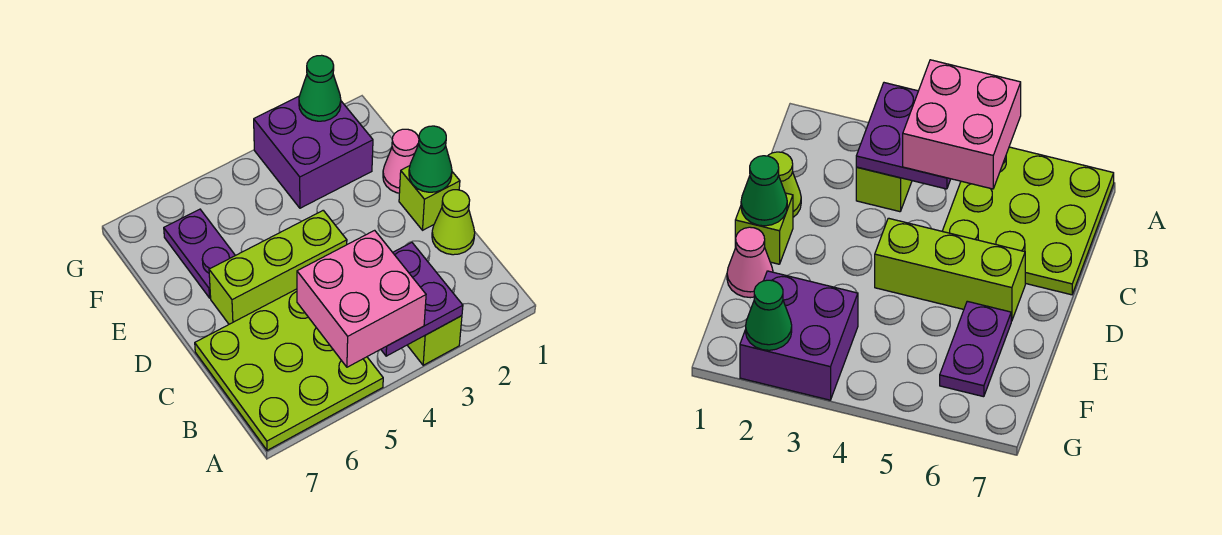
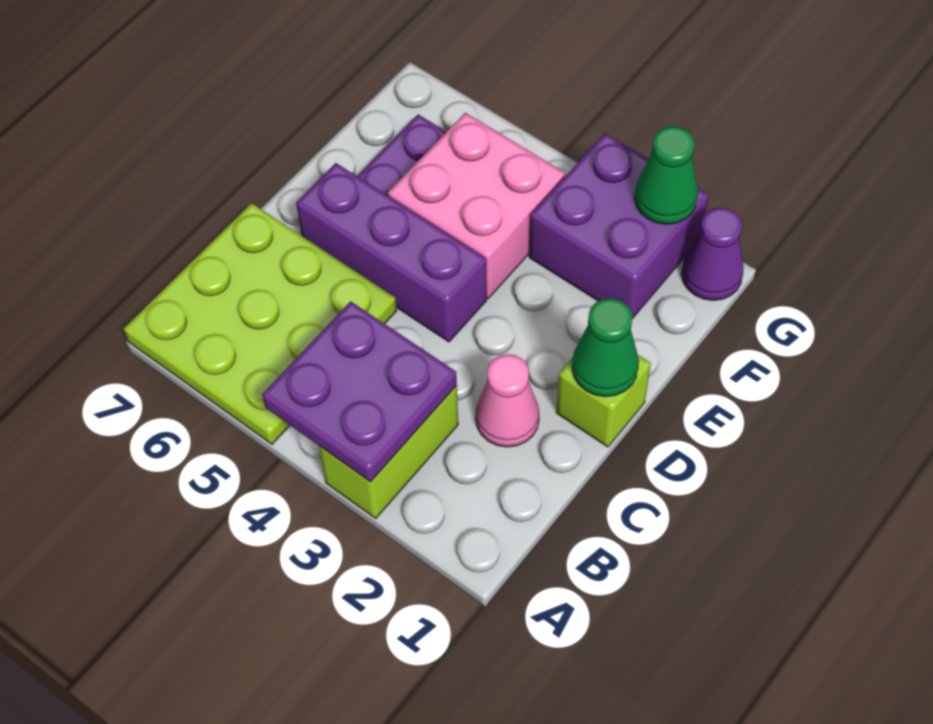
pink brick A4:B5 level 3 -> pink brick E4:F5 level 1
lime cone C1 level 1 -> none
lime brick D4:D6 level 1 -> purple brick D4:D6 level 1
pink cone E1 level 1 -> pink cone C2 level 1
none -> purple cone G1 level 1

